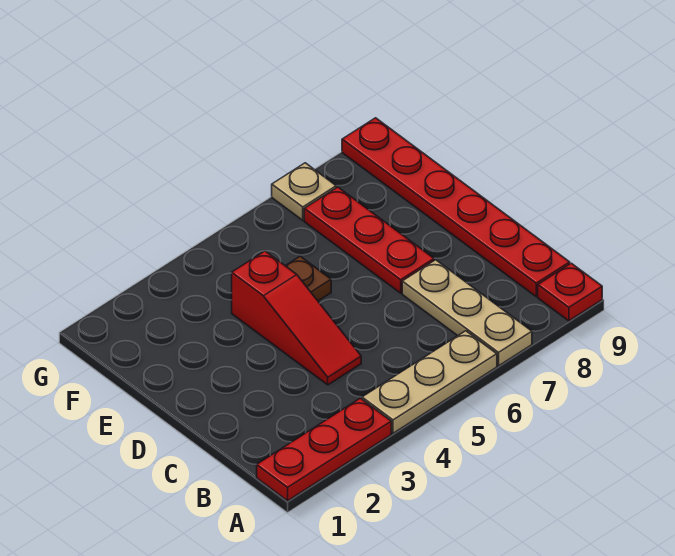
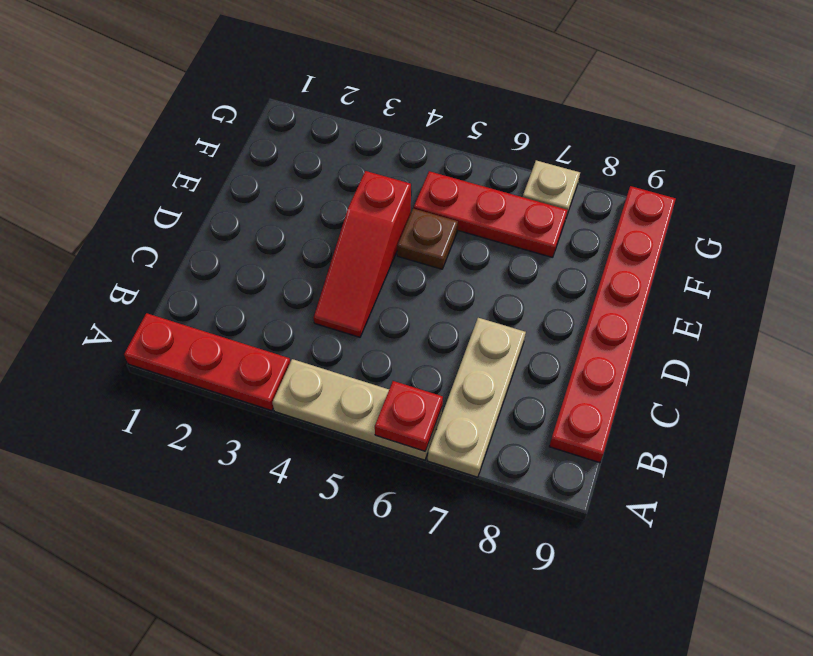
red plate A9 level 1 -> red plate A6 level 2
red plate D7:F7 level 1 -> red plate F5:F7 level 1

